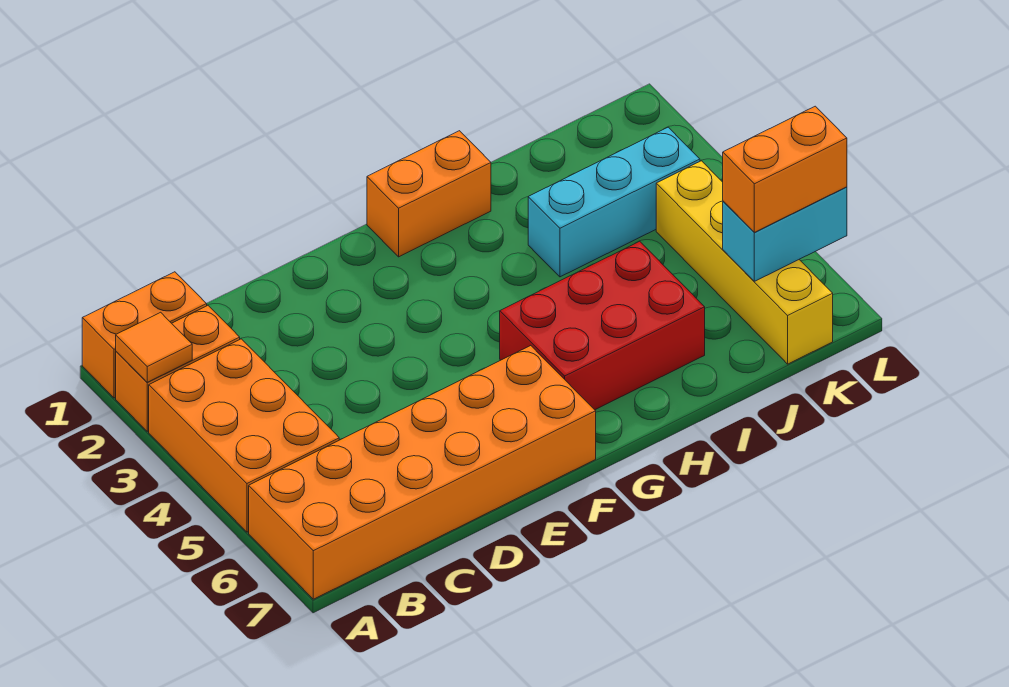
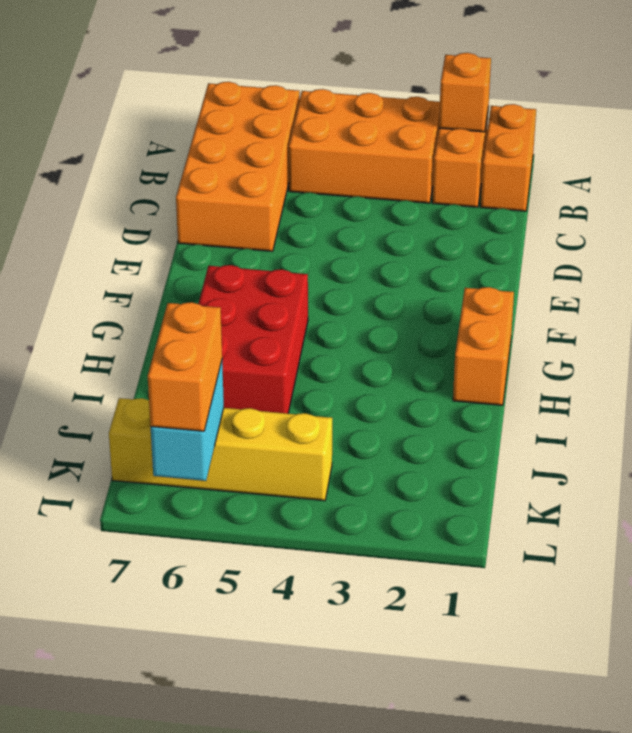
orange tile A2 level 2 -> orange brick A2 level 2
orange brick A6:F7 level 1 -> orange brick A6:D7 level 1
cyan brick I3:K3 level 1 -> none

